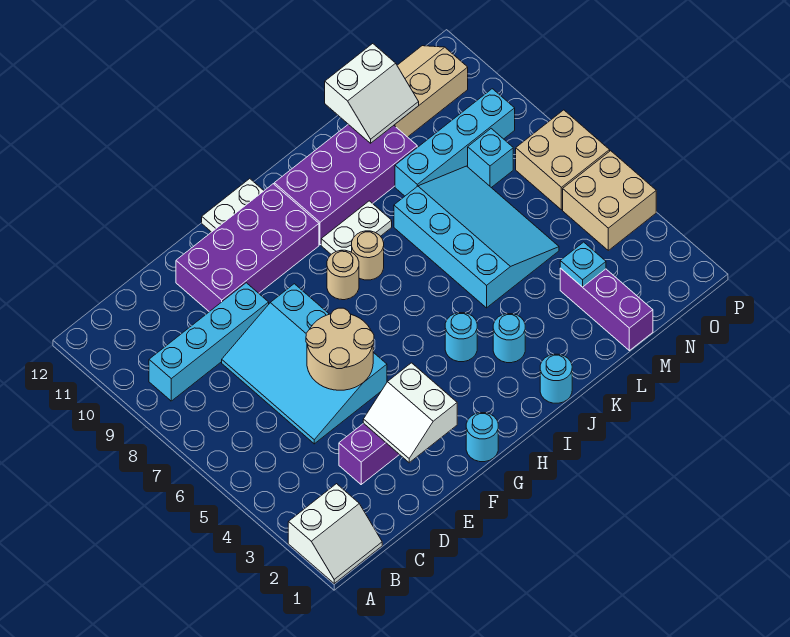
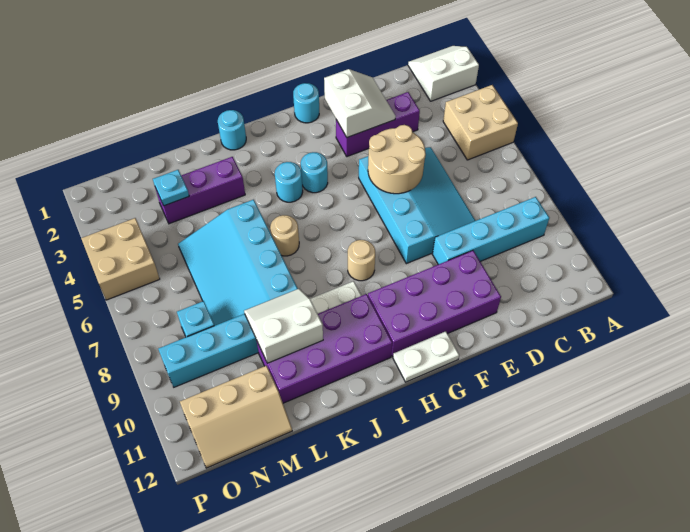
tan round brick I8 level 1 -> tan round brick J6 level 1
cyan round brick J3 level 1 -> cyan round brick H4 level 1
white slope L11:M12 level 2 top 12 -> white slope K9:L10 level 2 top 10
purple brick M1:M3 level 1 -> purple brick K3:M3 level 1
tan brick O6:P7 level 1 -> tan brick A4:B5 level 1

